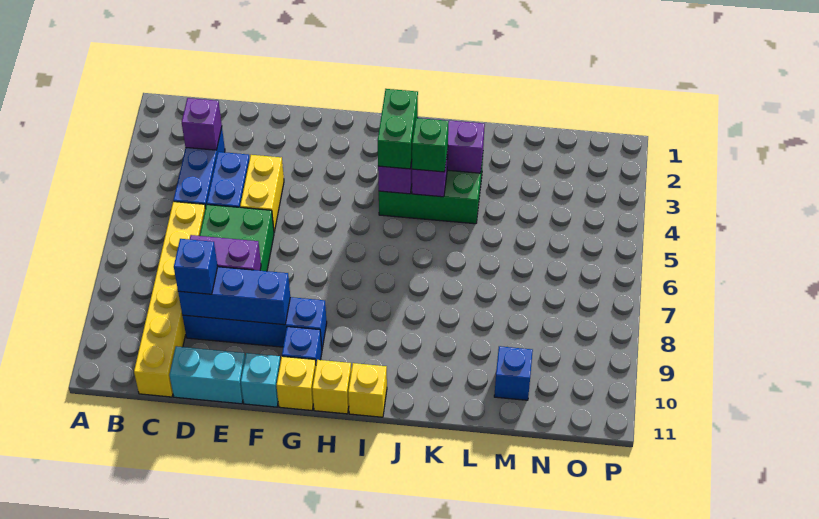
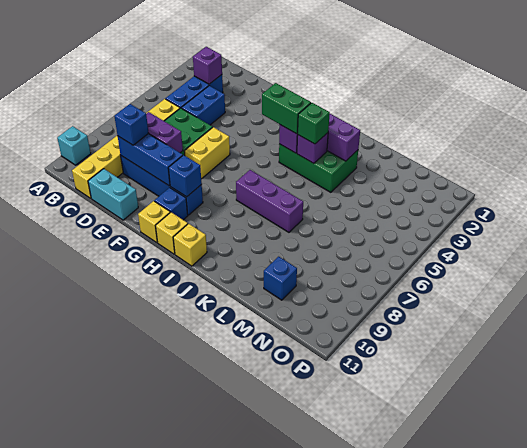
yellow brick E4:E5 level 1 -> yellow brick F6:F7 level 1
cyan brick F11 level 1 -> cyan brick A10 level 1
none -> blue brick G9 level 2
green brick I3:I4 level 3 -> green brick H4:I4 level 3
none -> purple brick I7:K7 level 1

